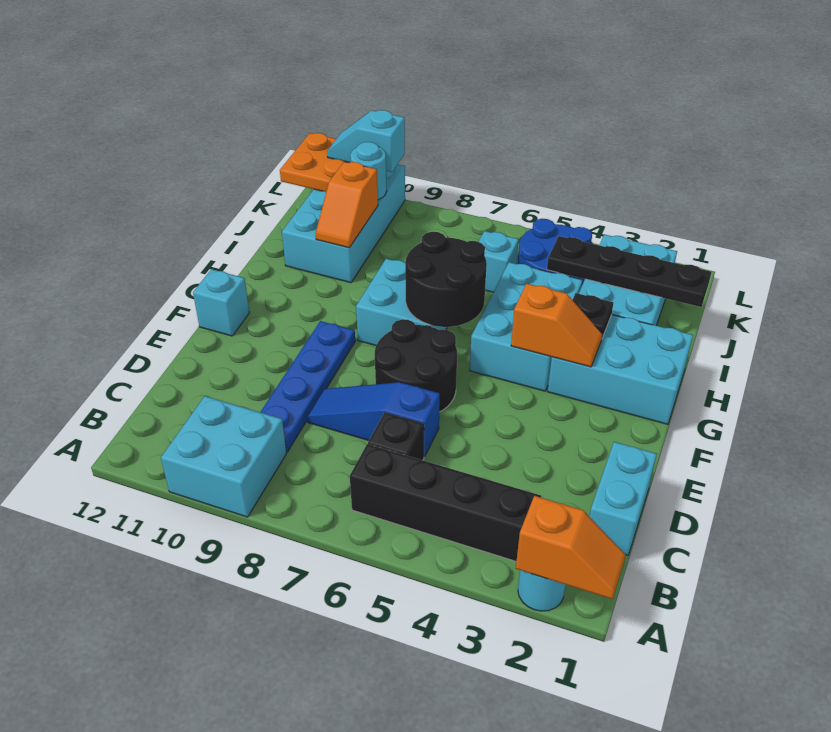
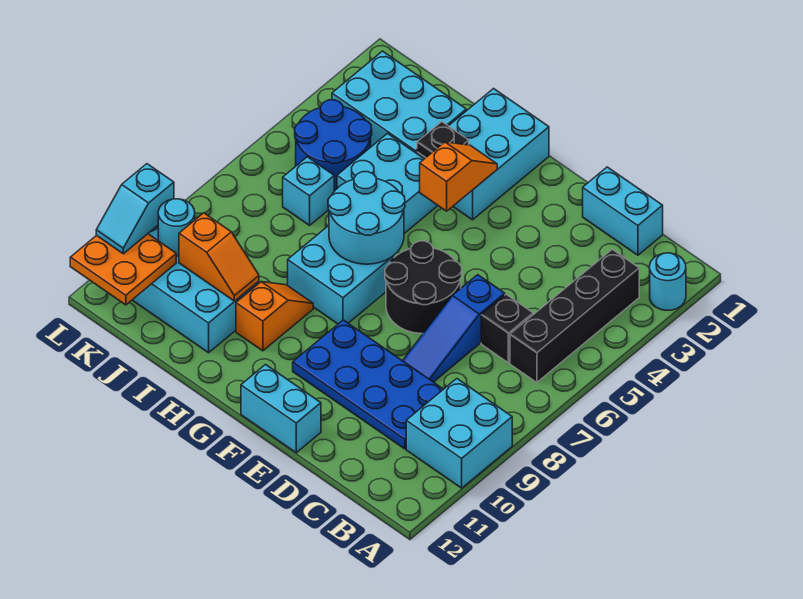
orange slope A1:A2 level 2 top 2 -> orange slope H9:H10 level 1 top 10
blue plate C9:F9 level 1 -> blue plate C9:F10 level 1
cyan brick F12 level 1 -> cyan brick E12:F12 level 1
cyan brick G4:I5 level 1 -> cyan brick H4:I5 level 1
black round brick G6:H7 level 2 -> cyan round brick G6:H7 level 2
black plate J1:J4 level 2 -> none

